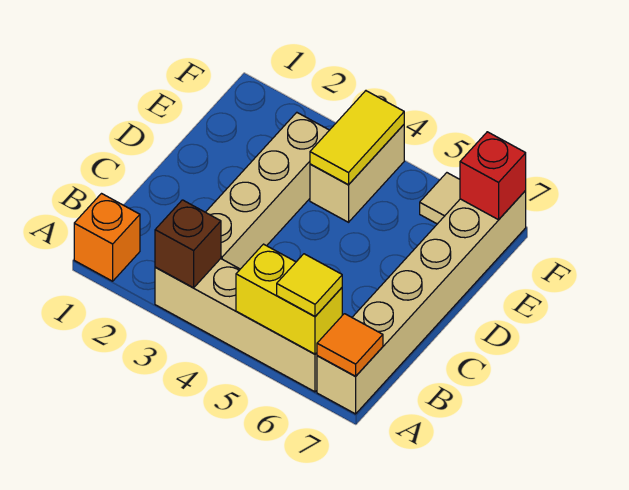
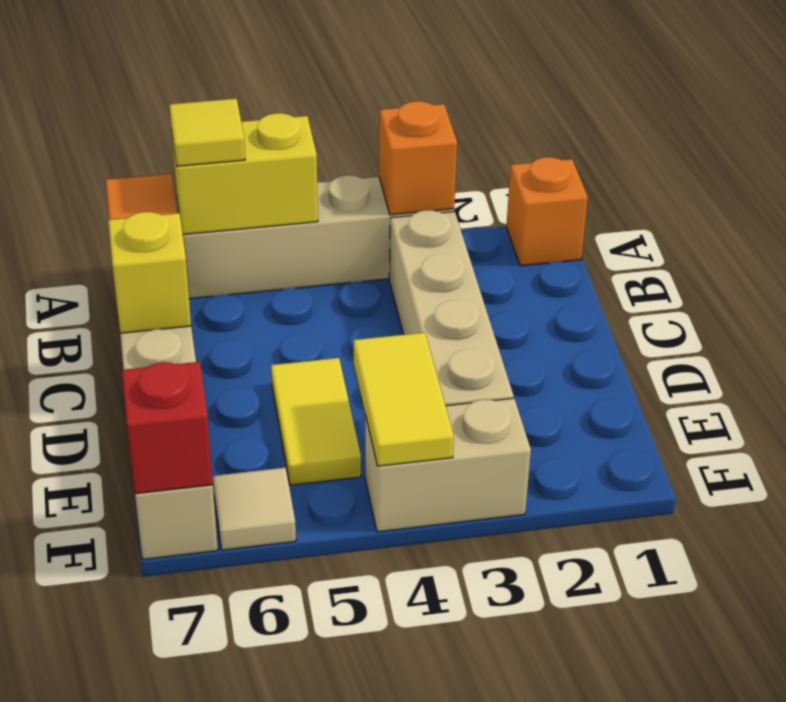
brown brick A3 level 2 -> orange brick A3 level 2
none -> yellow brick C7 level 2
none -> yellow tile D5:E5 level 1
tan brick E4:F4 level 1 -> tan brick F3:F4 level 1

